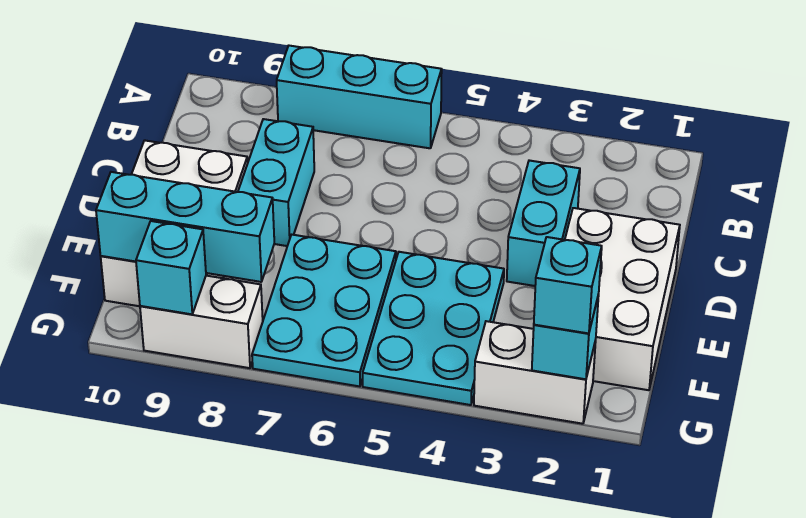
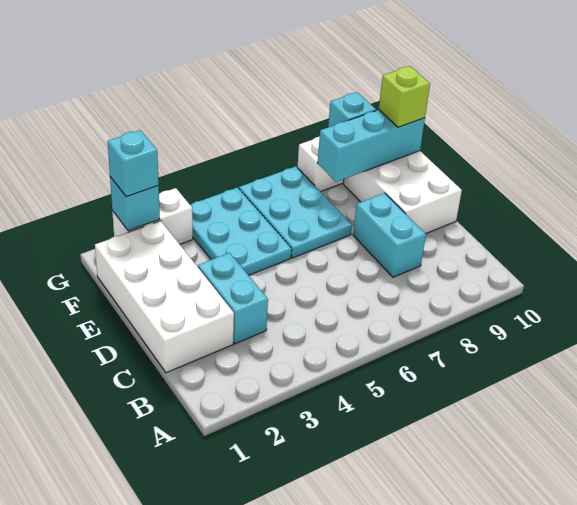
cyan brick A6:A8 level 1 -> none
white brick D1:F2 level 1 -> white brick C1:F2 level 1
none -> lime brick F10 level 3

